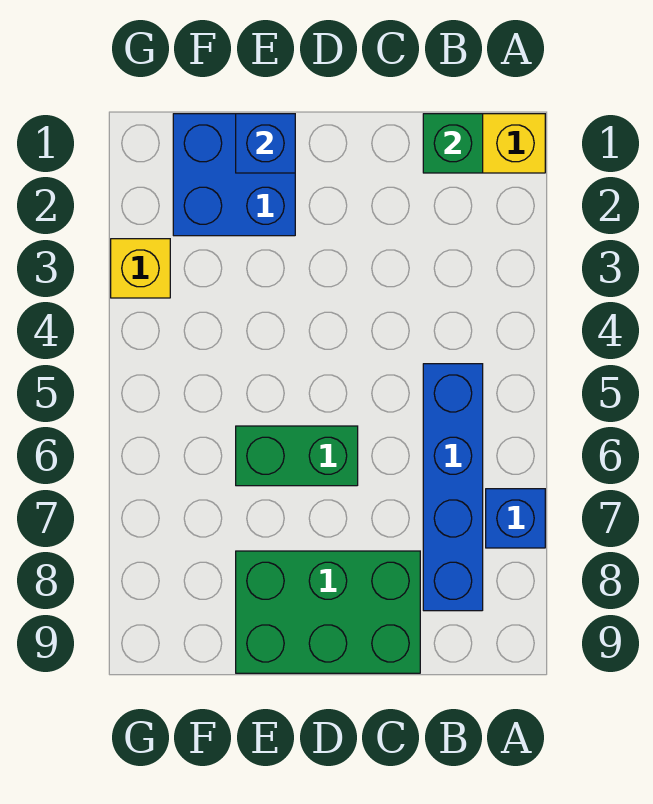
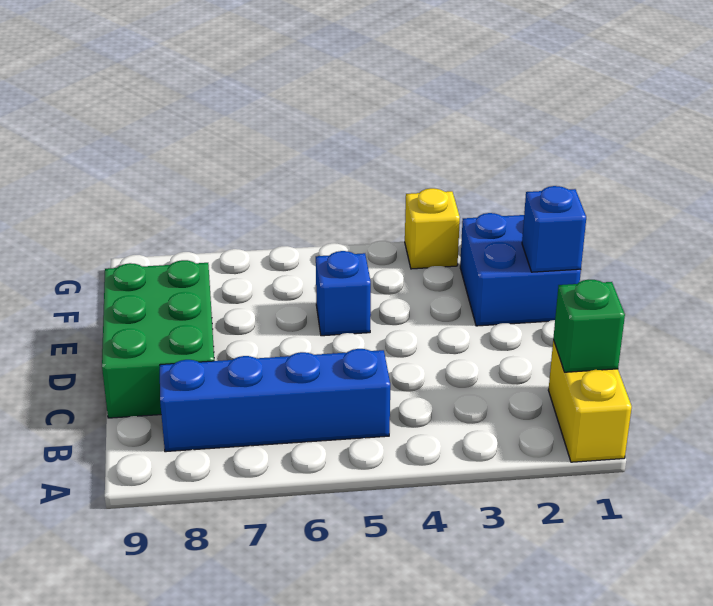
blue brick A7 level 1 -> blue brick E5 level 1
green brick D6:E6 level 1 -> none

